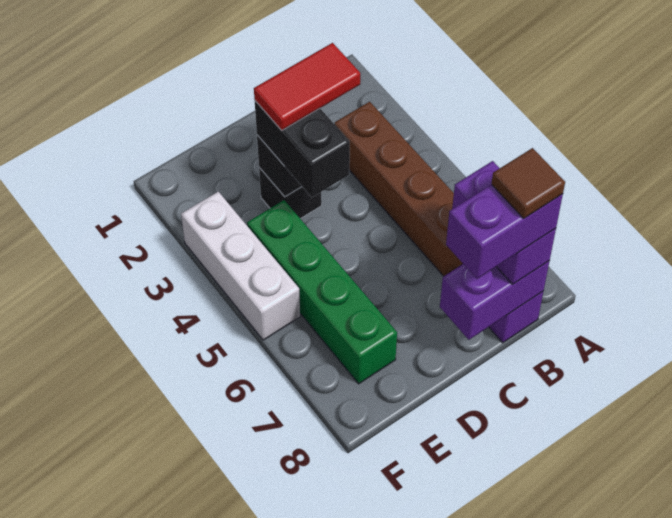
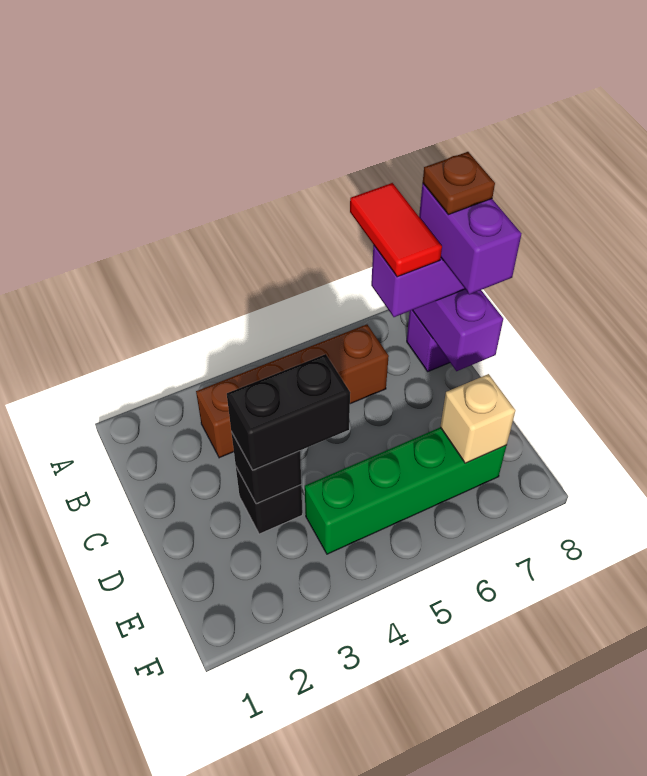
brown tile B8 level 5 -> brown plate B8 level 5
red tile C3:D3 level 4 -> red tile A7:B7 level 4
none -> tan brick E7 level 2
white brick F3:F5 level 1 -> none

